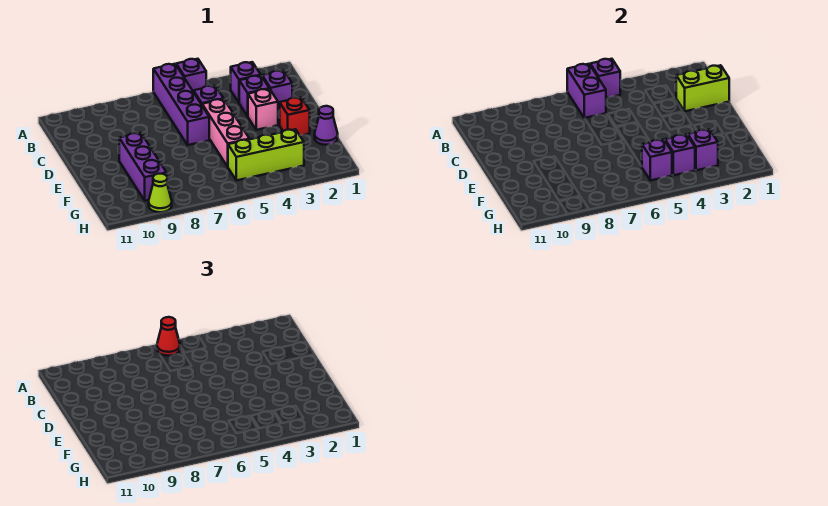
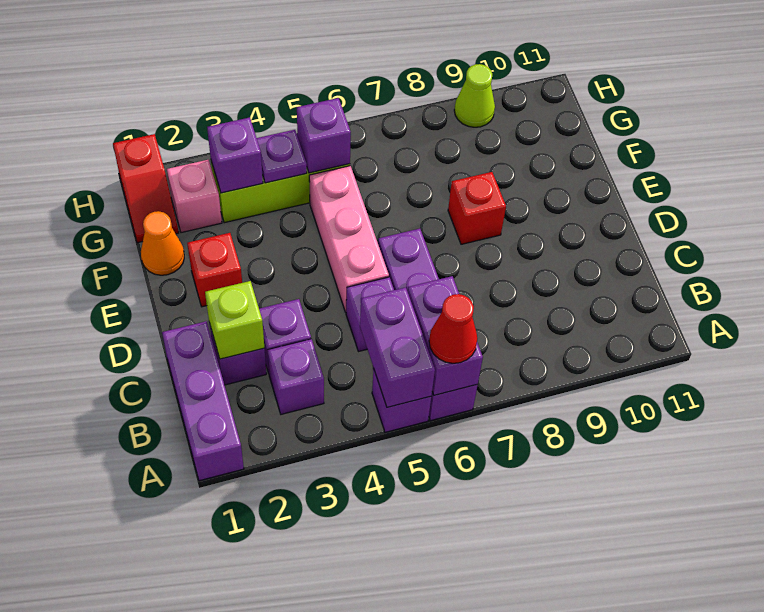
purple brick A5 level 2 -> purple brick A5:B5 level 2
lime brick C1:C2 level 2 -> lime brick C2 level 2
pink brick D3 level 1 -> pink brick G2 level 1
none -> red brick E8 level 1
purple brick E9:G9 level 1 -> purple brick A1:C1 level 1
purple cone F1 level 1 -> orange cone F1 level 1
none -> red slope G1:H1 level 1 top H
purple brick G4 level 2 -> purple plate G4 level 2

